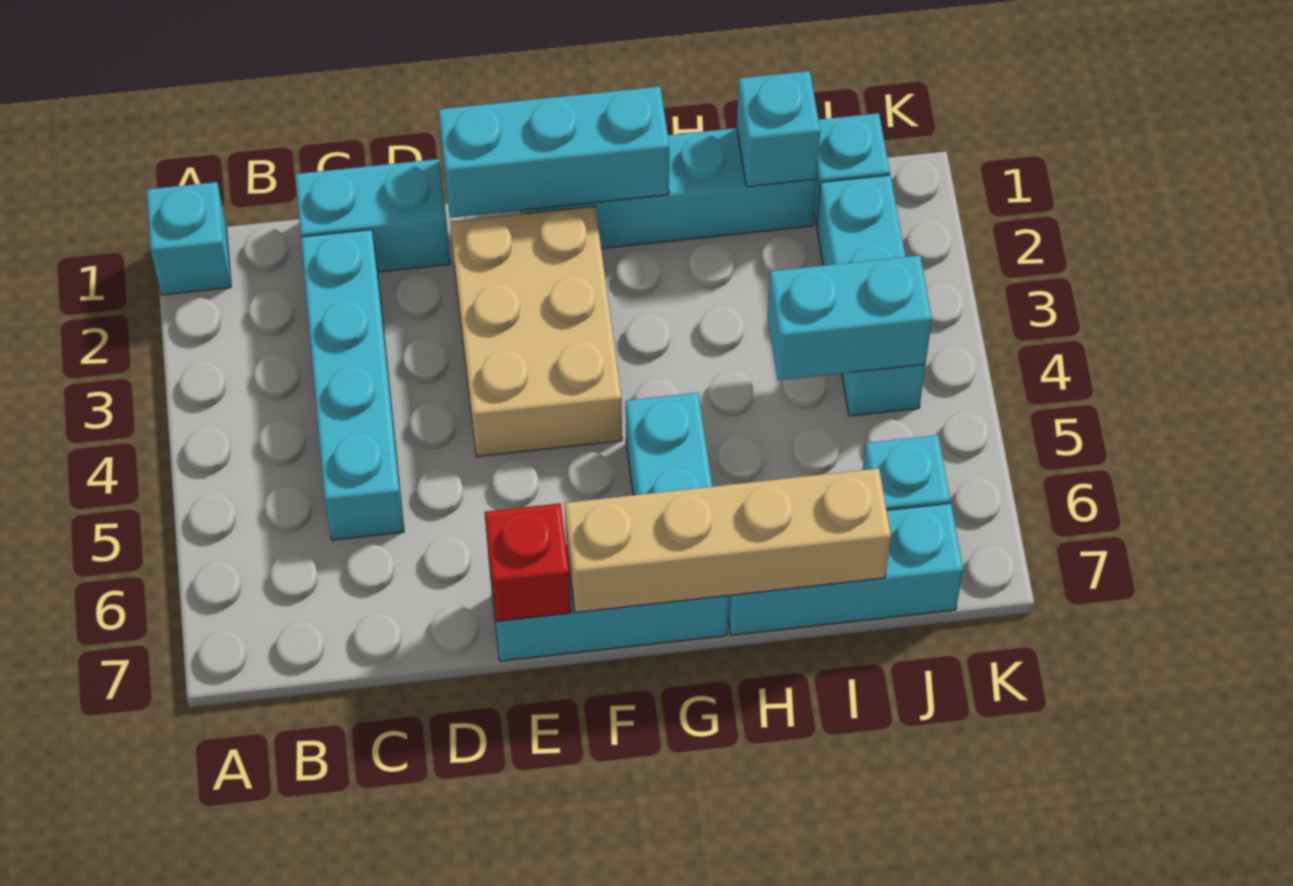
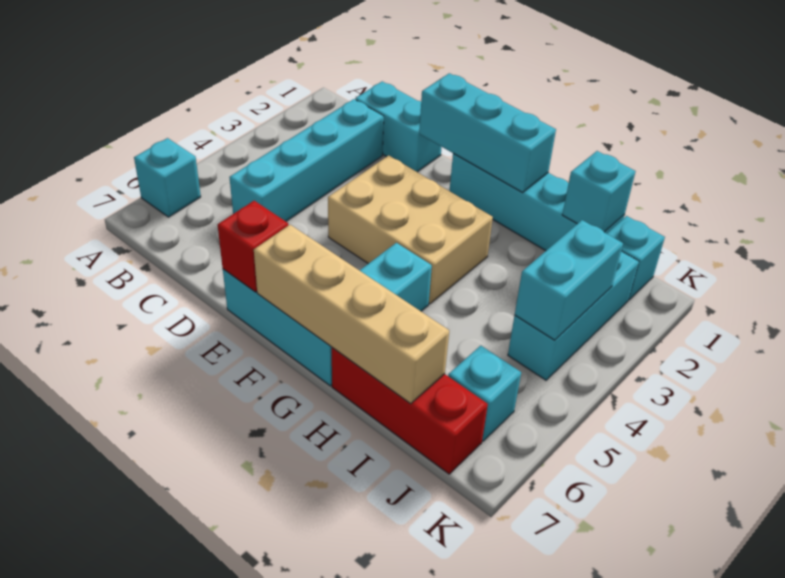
cyan brick A1 level 1 -> cyan brick A6 level 1
tan brick E2:F4 level 1 -> tan brick E3:G4 level 1
cyan brick H7:J7 level 1 -> red brick H7:J7 level 1
cyan brick I4:J4 level 2 -> cyan brick J3:J4 level 2

